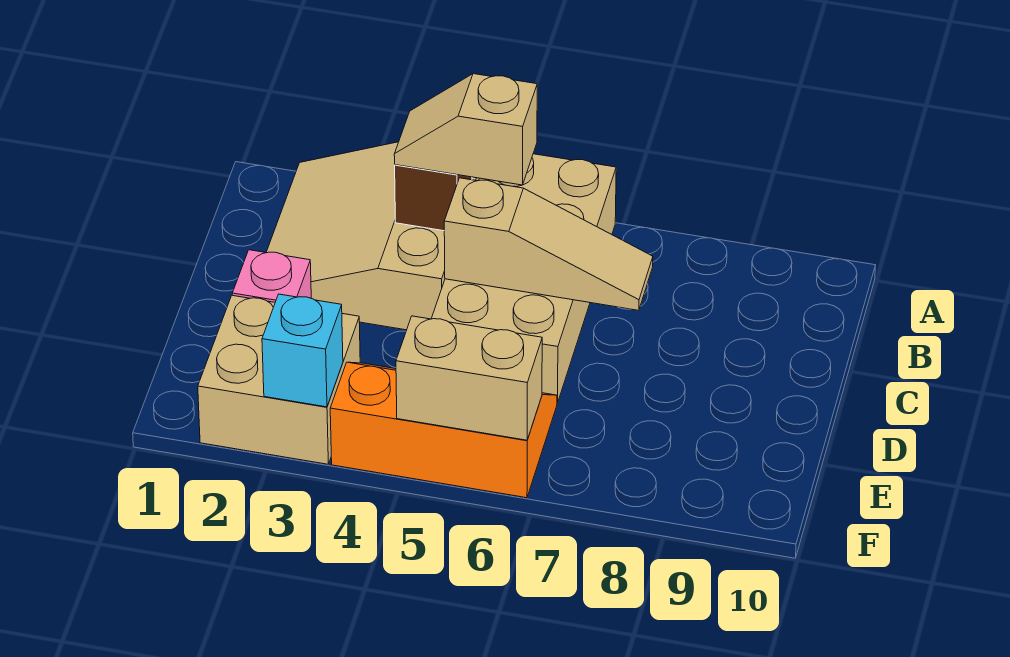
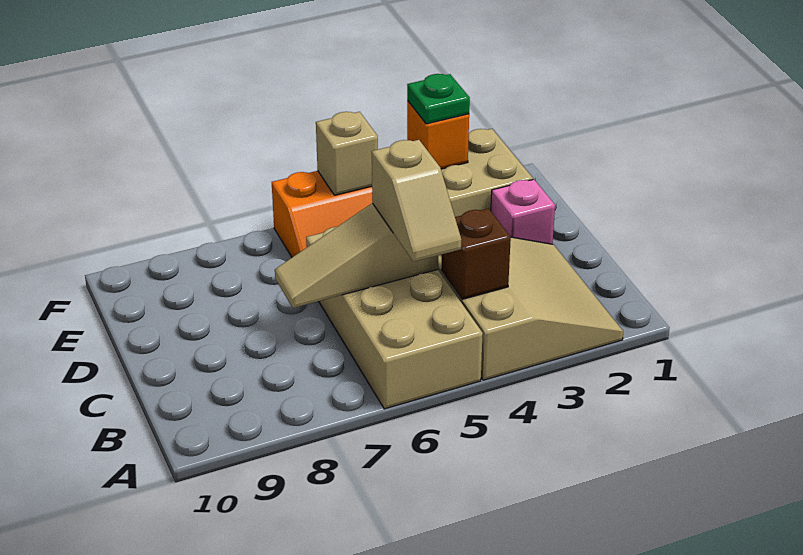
tan slope B4:B5 level 3 top 5 -> tan slope B5:C5 level 3 top C
cyan brick F3 level 2 -> orange brick F3 level 2
none -> green plate F3 level 3
tan brick F5:F6 level 2 -> tan brick F5 level 2

